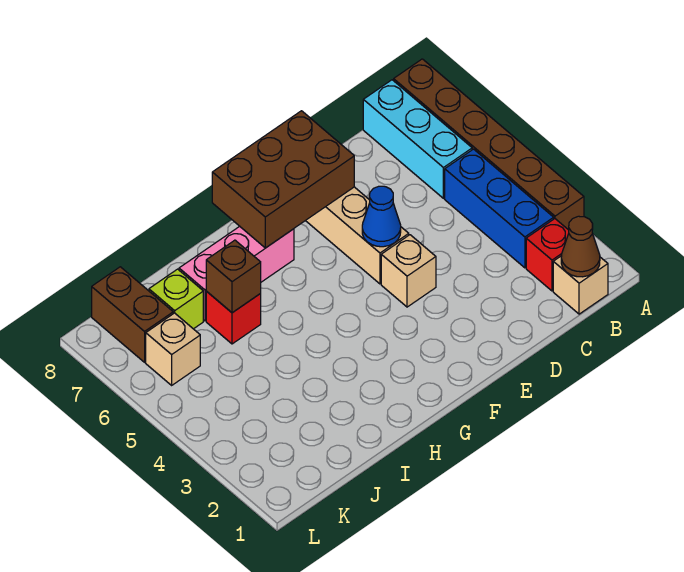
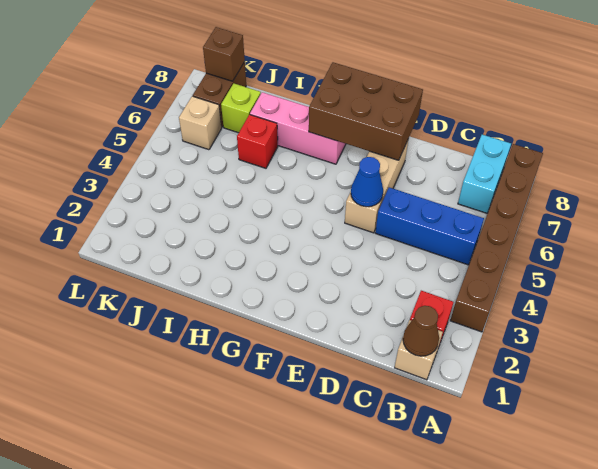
blue brick B3:B5 level 1 -> blue brick B5:D5 level 1
cyan brick B6:B8 level 1 -> cyan brick B7:B8 level 1
tan brick E4 level 1 -> none
brown brick I6 level 2 -> brown brick K8 level 2

